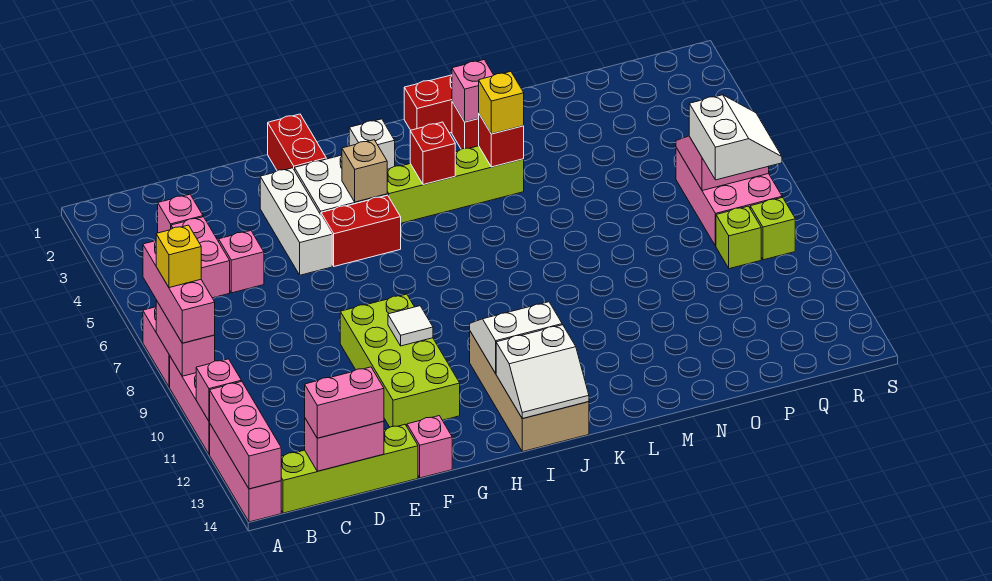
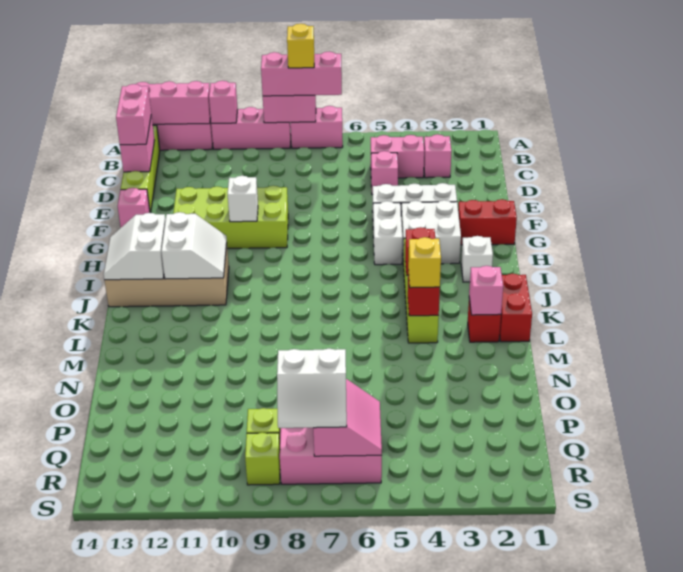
red brick G5:H5 level 1 -> white brick G5:H5 level 1
white tile G10 level 2 -> white brick G10 level 2
tan brick H4 level 2 -> none

